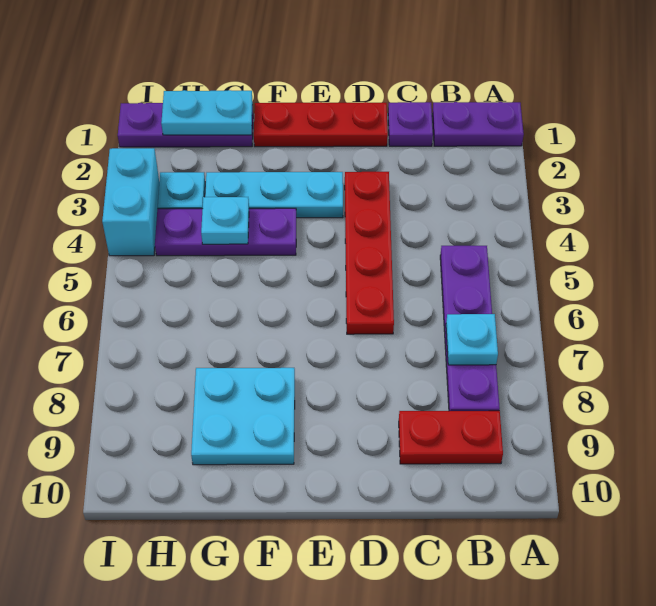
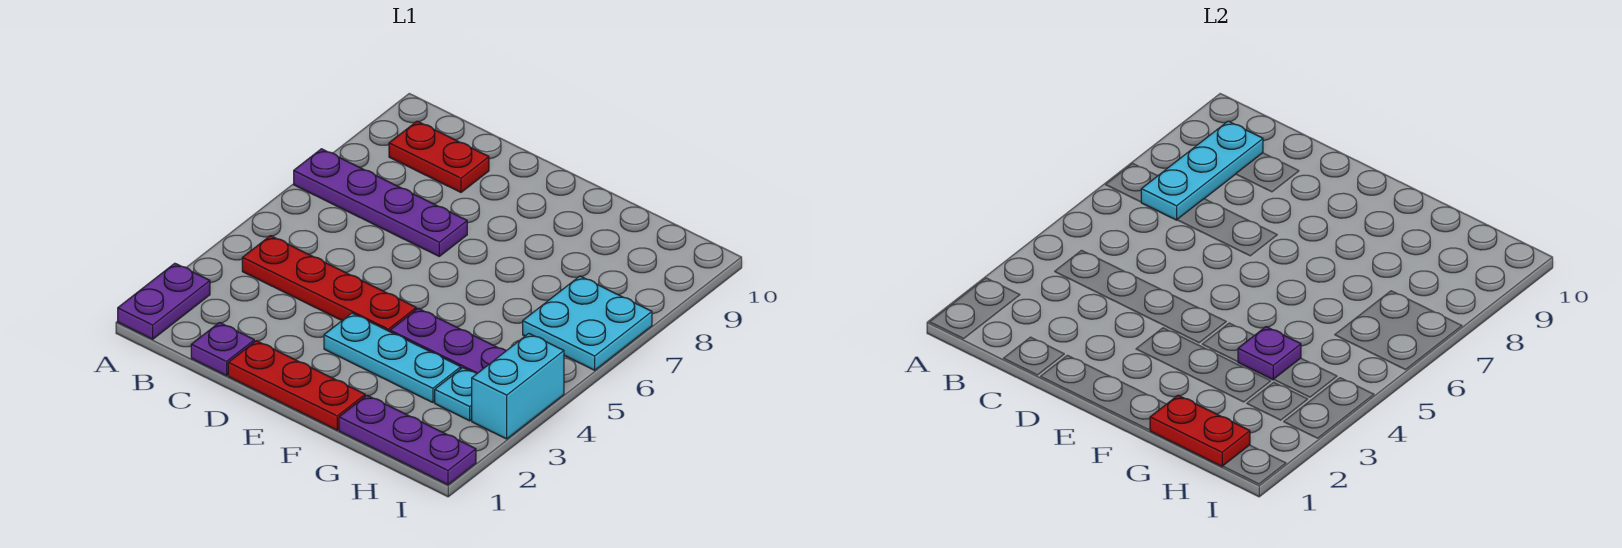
purple plate A1:B1 level 1 -> purple plate A1:A2 level 1
purple plate B5:B8 level 1 -> purple plate A7:D7 level 1
cyan plate B7 level 2 -> cyan plate B7:B9 level 2
red plate D3:D6 level 1 -> red plate B4:E4 level 1
cyan plate F8:G9 level 1 -> cyan plate H6:I7 level 1
cyan plate G1:H1 level 2 -> red plate G1:H1 level 2
cyan plate G4 level 2 -> purple plate G4 level 2

